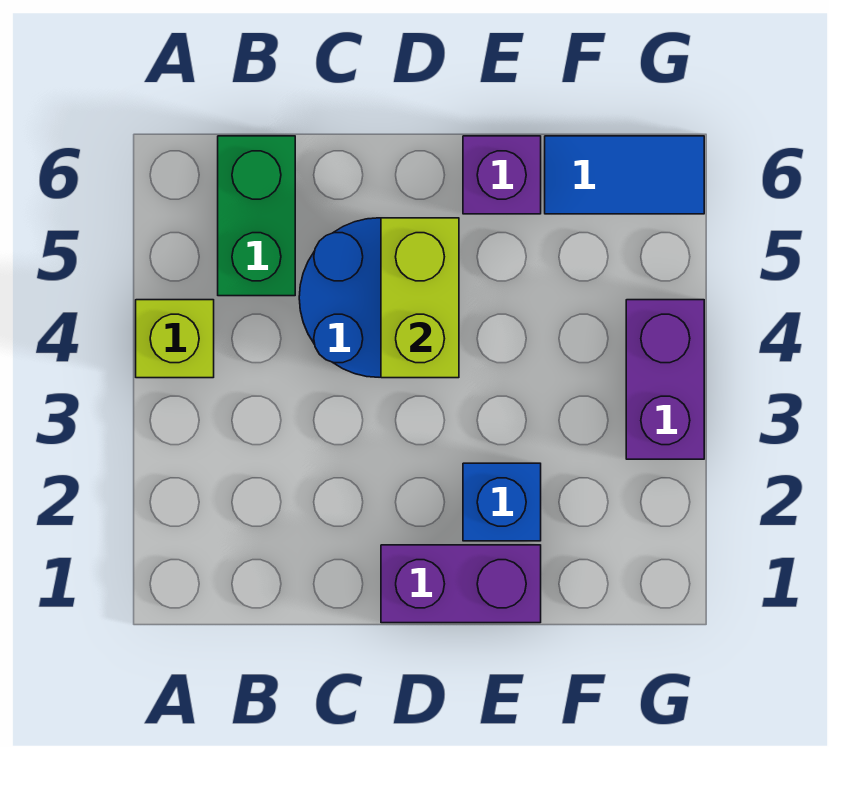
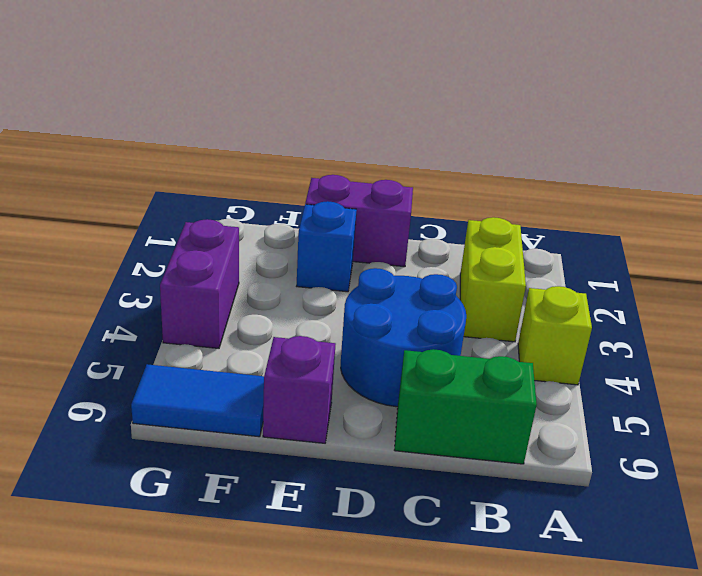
green brick B5:B6 level 1 -> green brick B6:C6 level 1
lime brick D4:D5 level 2 -> lime brick B2:B3 level 1

